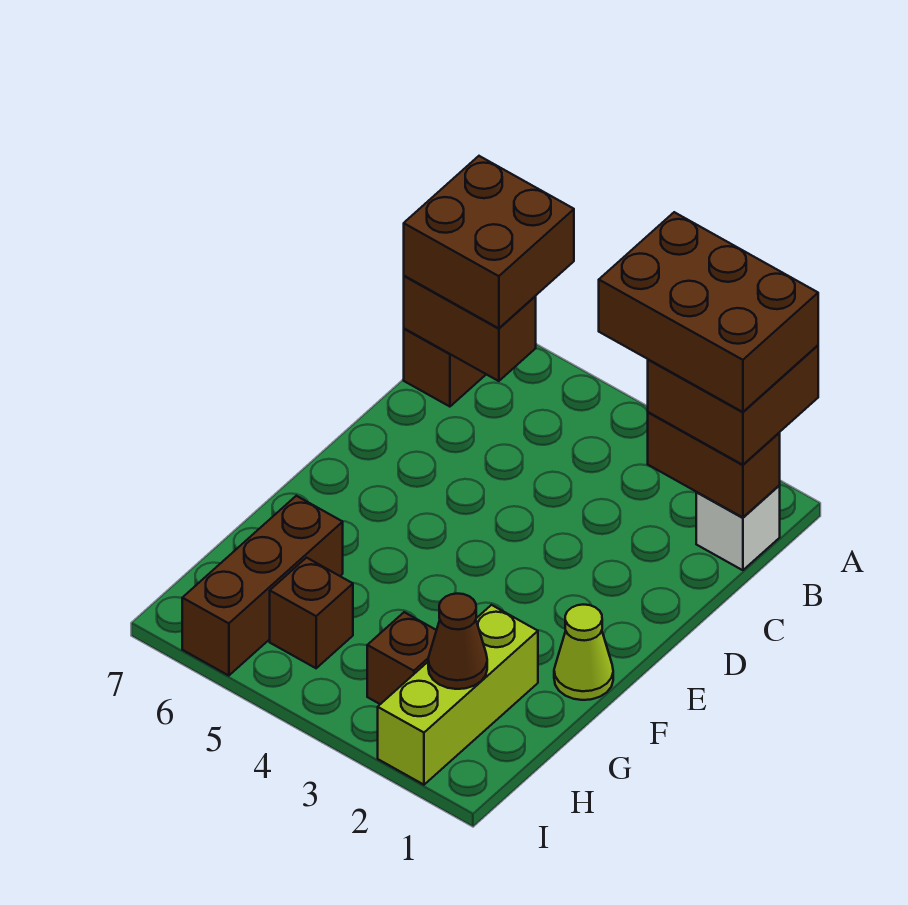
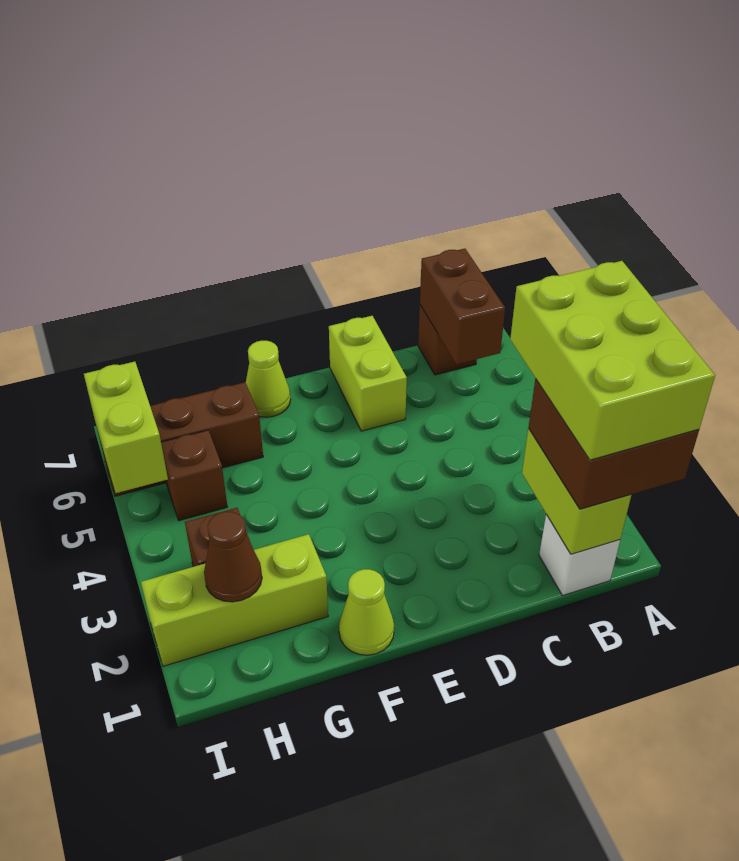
brown brick A1:B3 level 4 -> lime brick A1:B3 level 4
brown brick A6:B7 level 3 -> none
brown brick B1:B2 level 2 -> lime brick B1:B2 level 2
none -> lime brick D6:D7 level 1
none -> lime cone F7 level 1
none -> lime brick I5:I6 level 2

